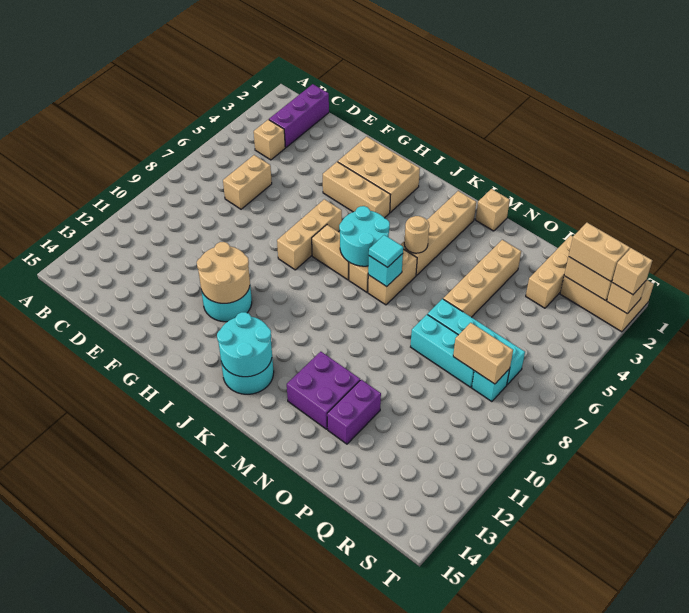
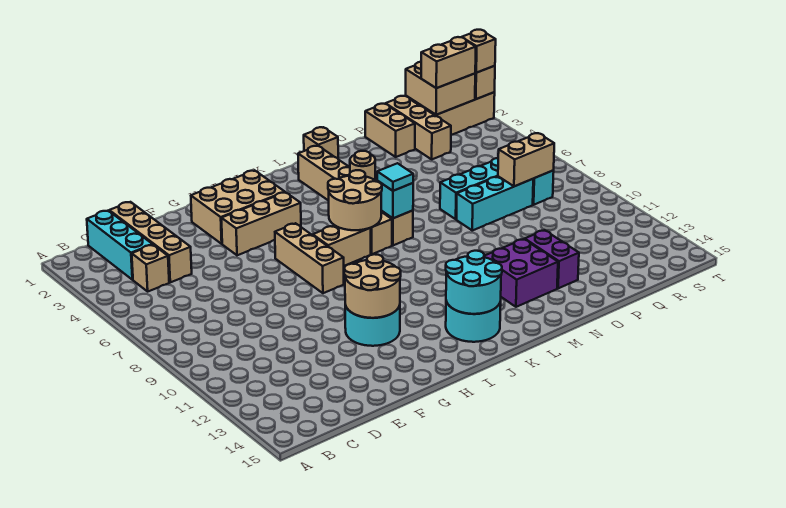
purple brick C1:C3 level 1 -> cyan brick C1:C3 level 1
tan brick D6:D7 level 1 -> tan brick P1:P2 level 1
cyan round brick J6:K7 level 2 -> tan round brick J6:K7 level 2
tan brick O3:O6 level 1 -> tan brick D1:D4 level 1

